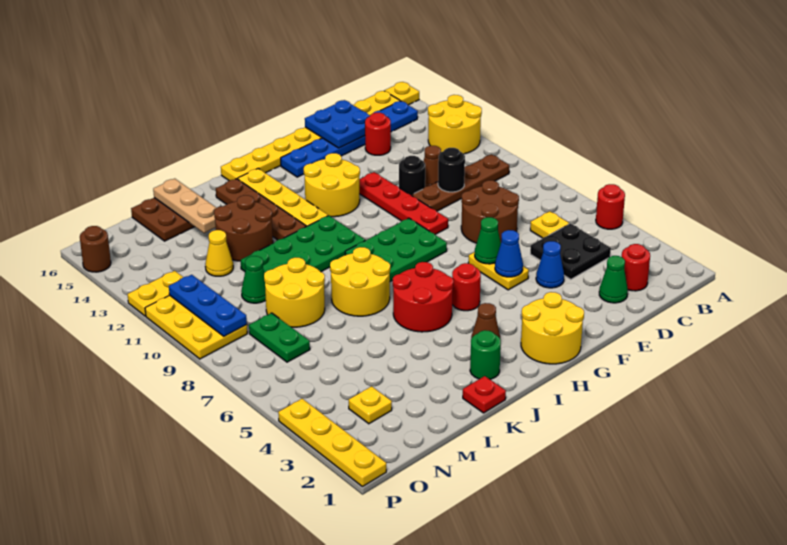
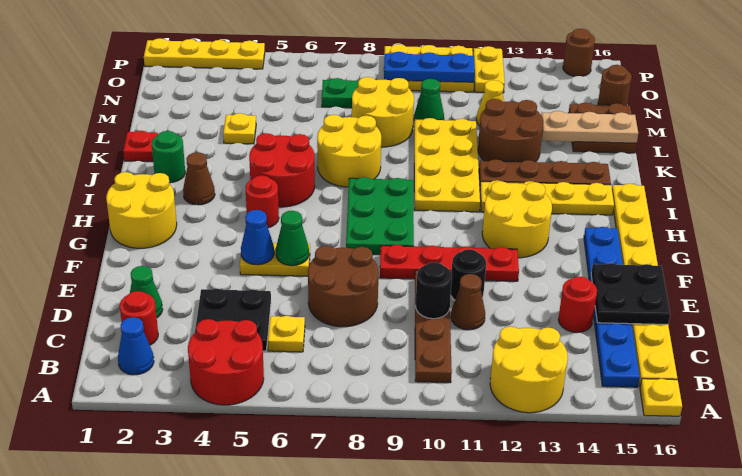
red round brick A5 level 1 -> red round brick A4:B5 level 1
blue plate D15:E16 level 2 -> black plate D15:E16 level 2
blue cone E4 level 1 -> blue cone B2 level 1
green plate I10:L11 level 1 -> yellow plate I10:L11 level 1
yellow plate N3 level 1 -> yellow plate L4 level 1
none -> brown round brick N16 level 1

